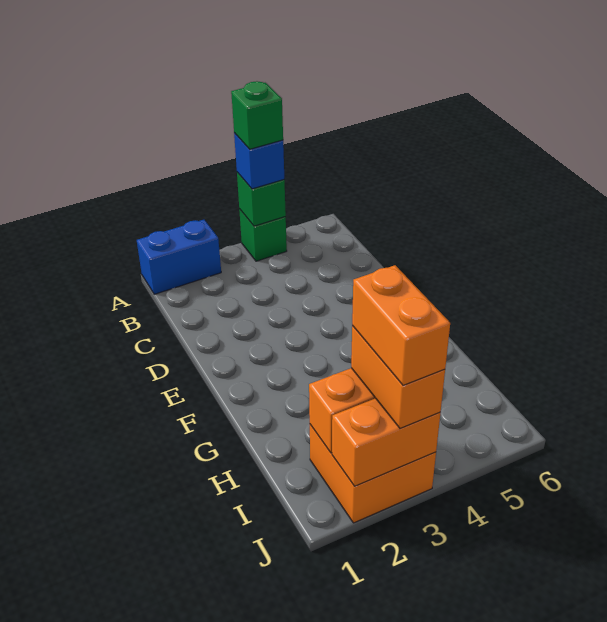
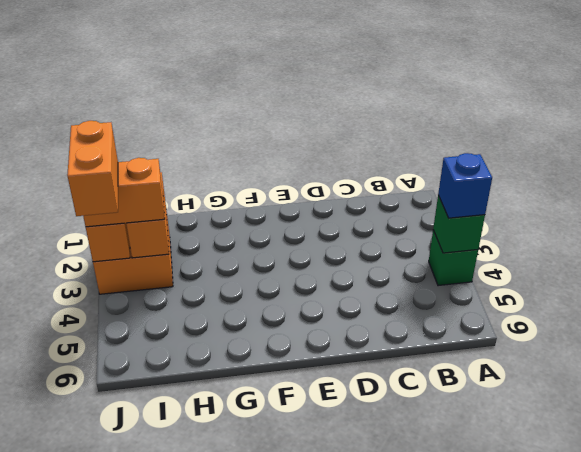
blue brick A1:A2 level 1 -> none
green brick A4 level 4 -> none
orange brick I3:J3 level 4 -> orange brick J3:J4 level 4

